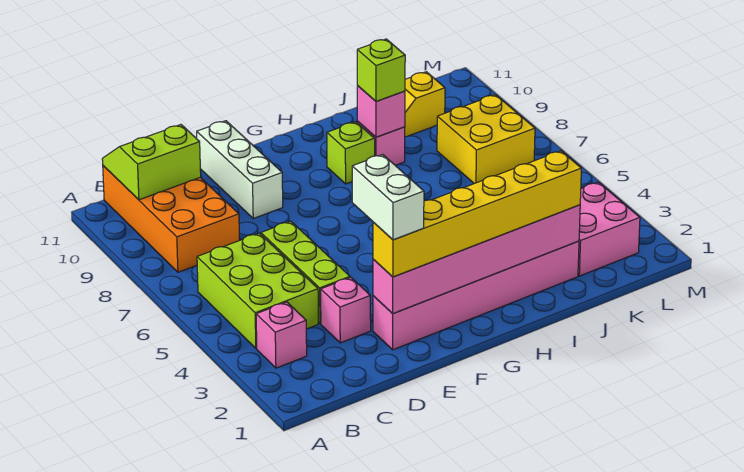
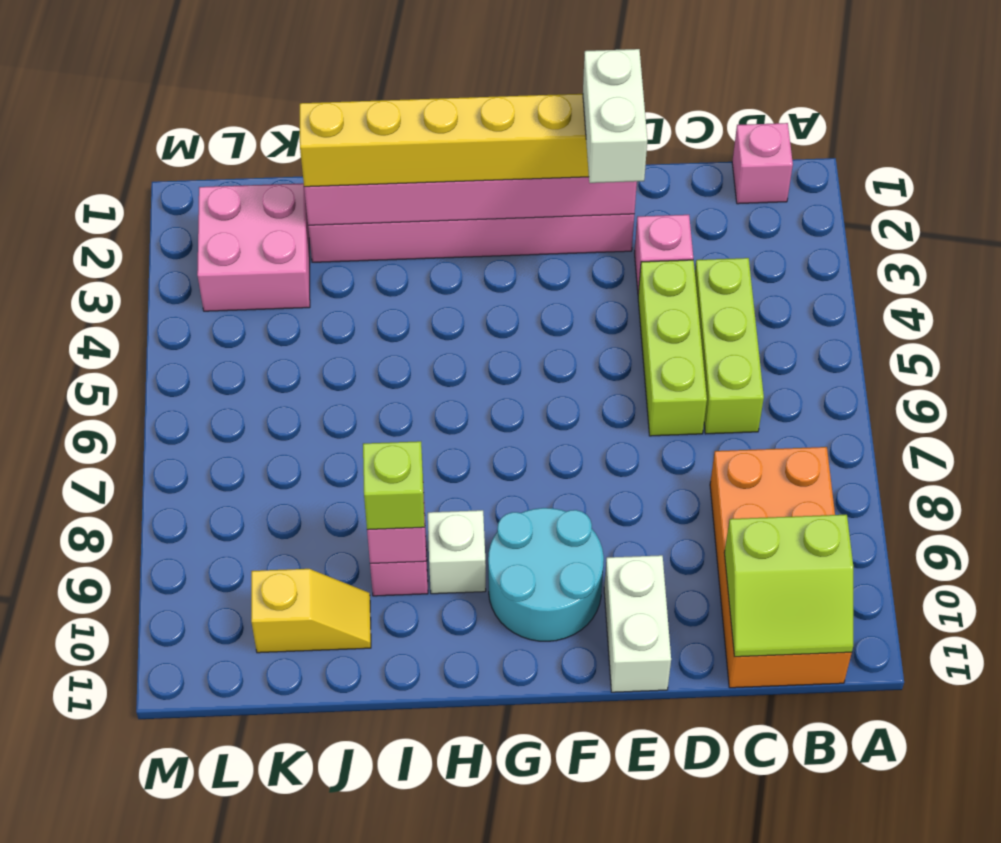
pink brick B3 level 1 -> pink brick B1 level 1
lime brick B4:C6 level 1 -> lime brick C4:C6 level 1
white brick E9:E11 level 1 -> white brick E10:E11 level 1
none -> cyan round brick F9:G10 level 1
lime brick H9 level 1 -> white brick H9 level 1
yellow brick K7:L8 level 1 -> none

